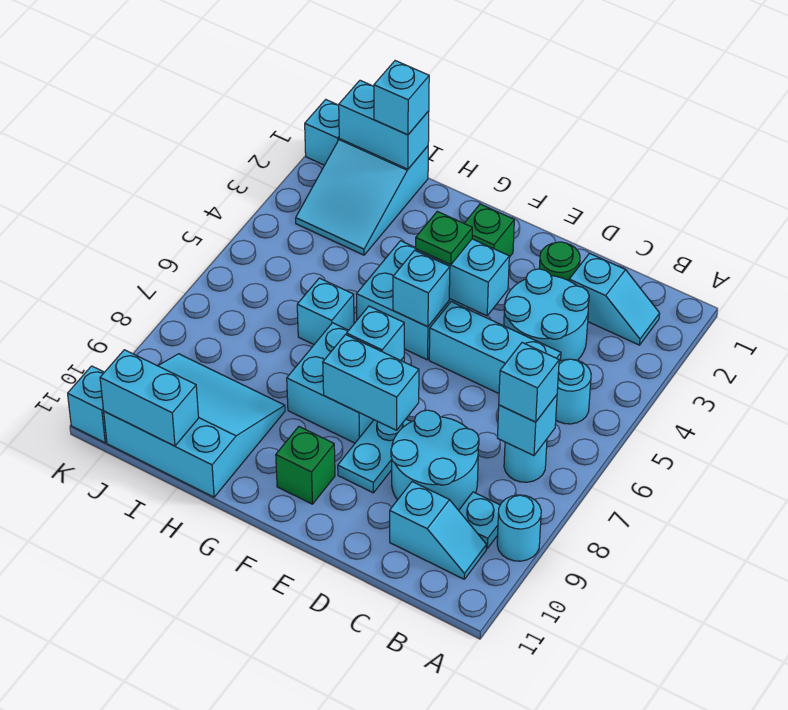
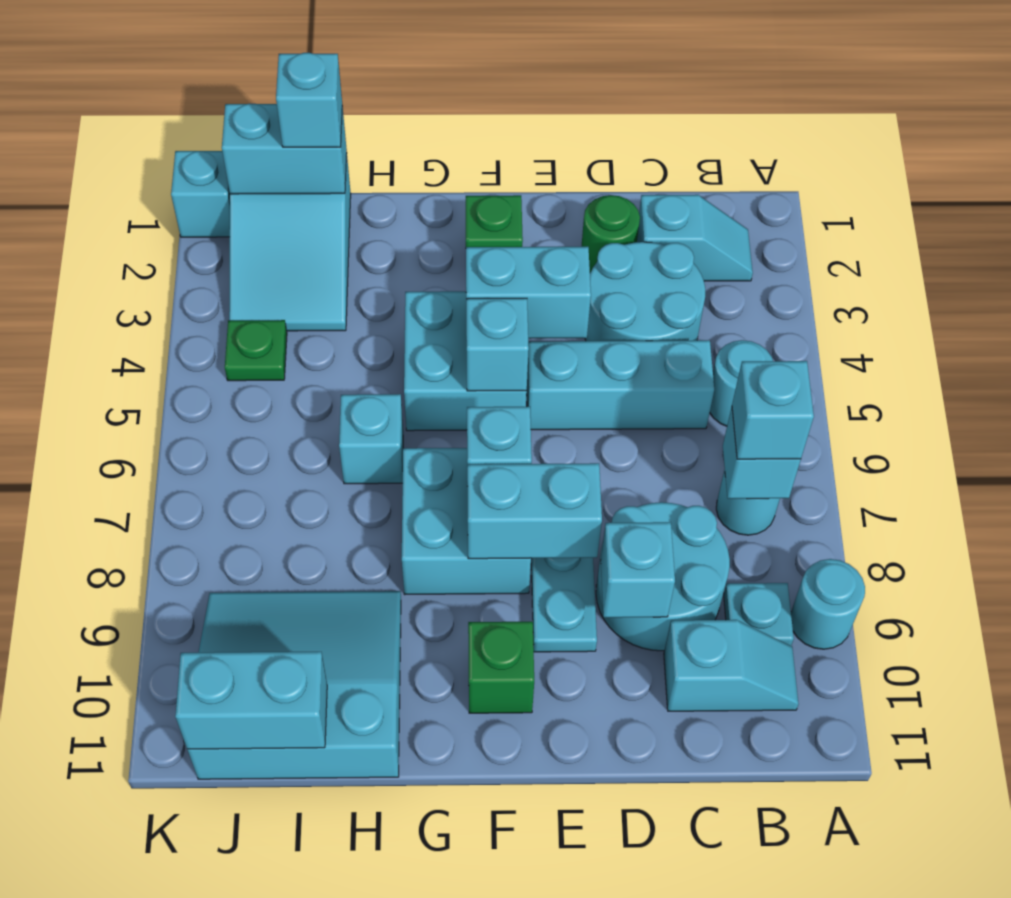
green plate F4 level 3 -> green plate J4 level 1
cyan brick K11 level 1 -> cyan brick D9 level 2

